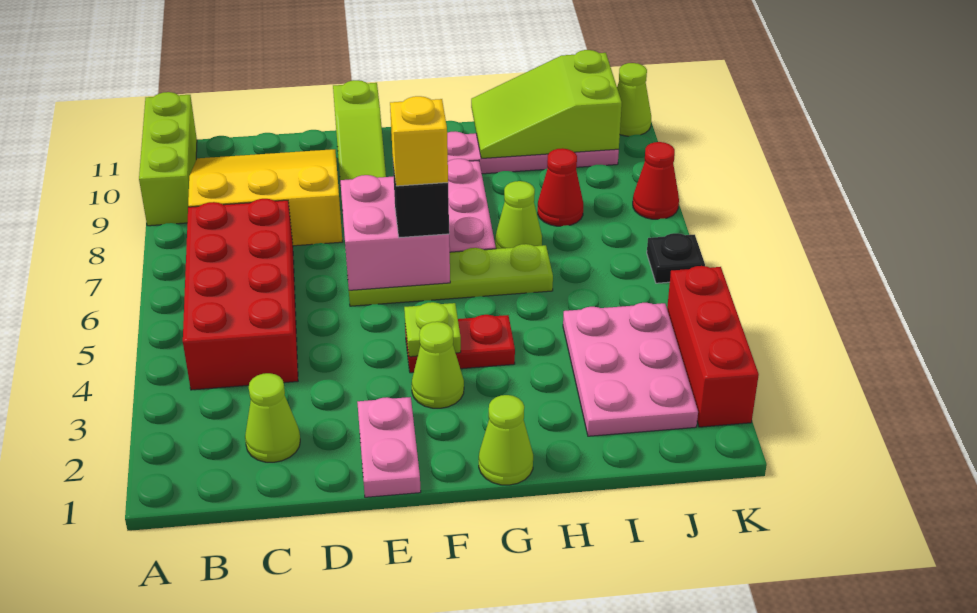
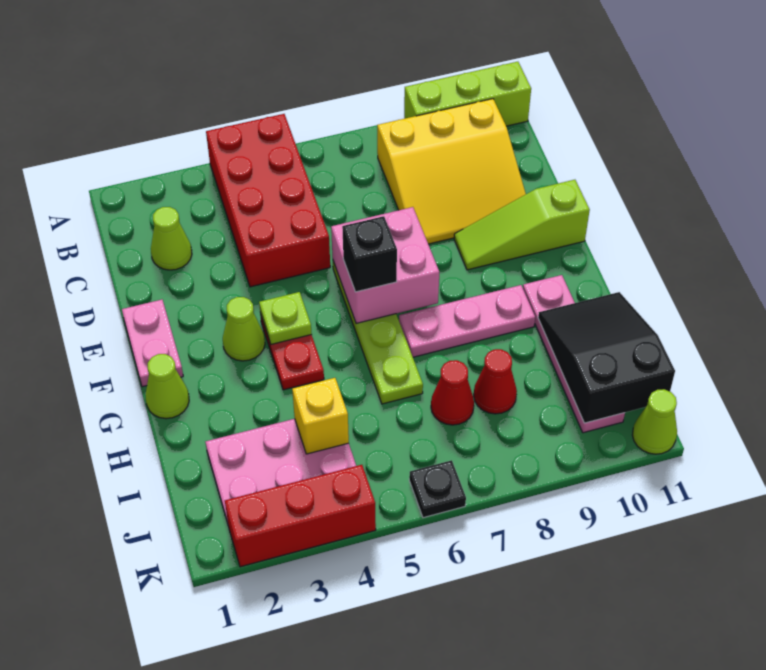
red brick B4:C7 level 1 -> red brick A4:D5 level 1
yellow slope B8:D10 level 1 top 8 -> yellow slope B8:D10 level 1 top B
pink plate E1:E2 level 1 -> pink plate E1:F1 level 1
yellow brick F6 level 4 -> yellow brick I4 level 2
lime cone H7 level 1 -> none
lime slope H10:J11 level 2 top J -> black slope H10:J11 level 2 top J
red cone K8 level 1 -> red cone I7 level 1

